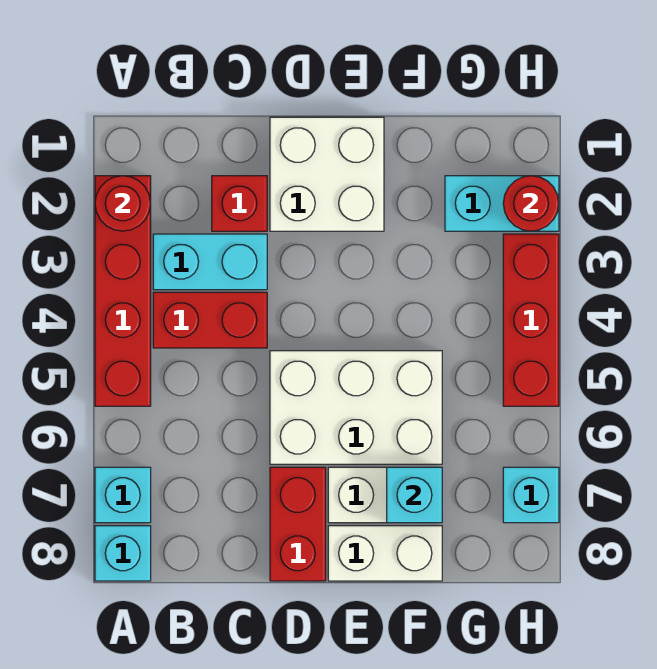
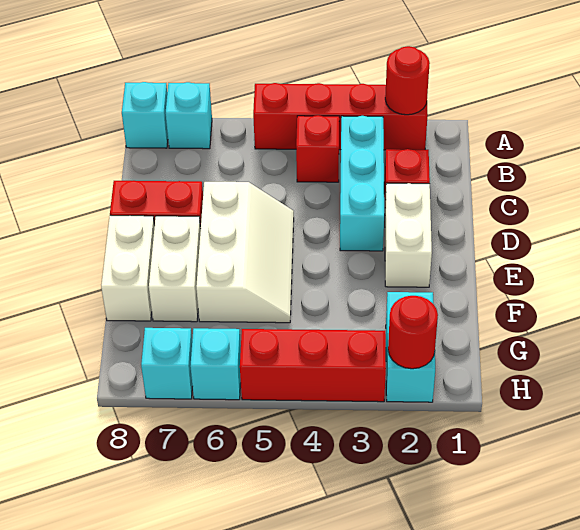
cyan brick B3:C3 level 1 -> cyan brick B3:D3 level 1
red brick B4:C4 level 1 -> red brick B4 level 1
white brick D1:E2 level 1 -> white brick D2:E2 level 1
white brick D5:F6 level 1 -> white slope D5:F6 level 1 top 6
cyan brick F7 level 2 -> cyan brick H6 level 1

